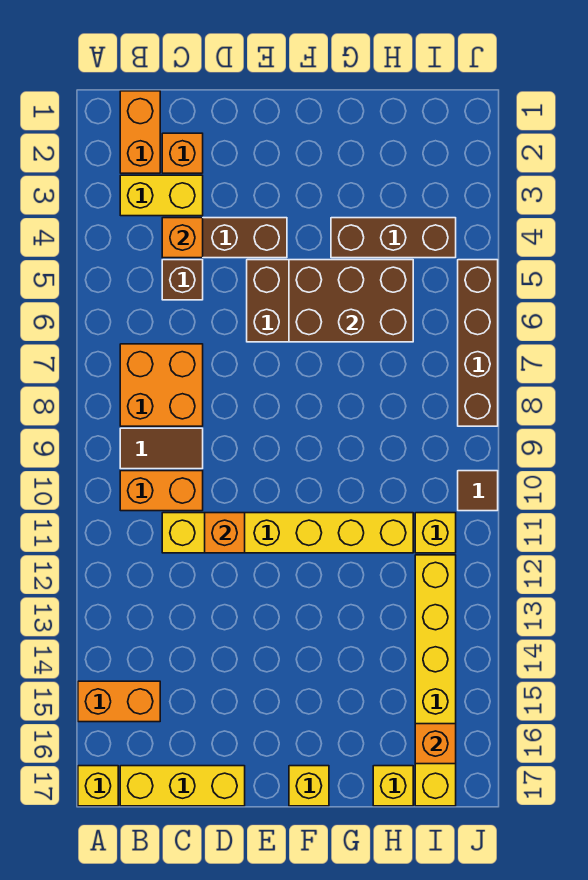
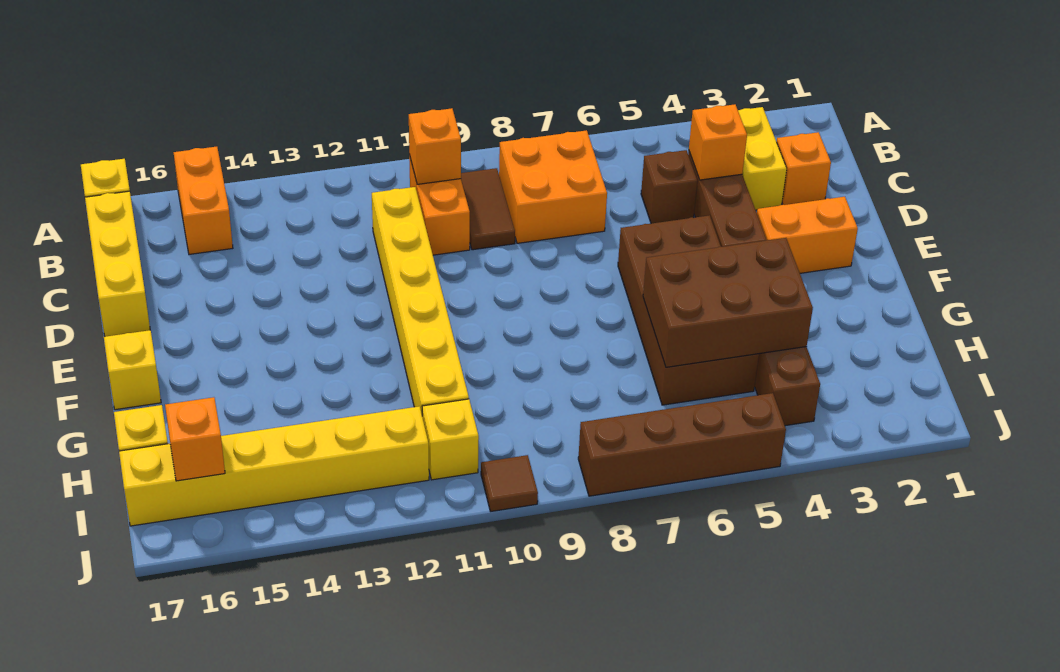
orange brick B1:B2 level 1 -> orange brick E2:E3 level 1
orange brick D11 level 2 -> orange brick B10 level 2
brown brick F5:H6 level 2 -> brown brick G4:H6 level 2

